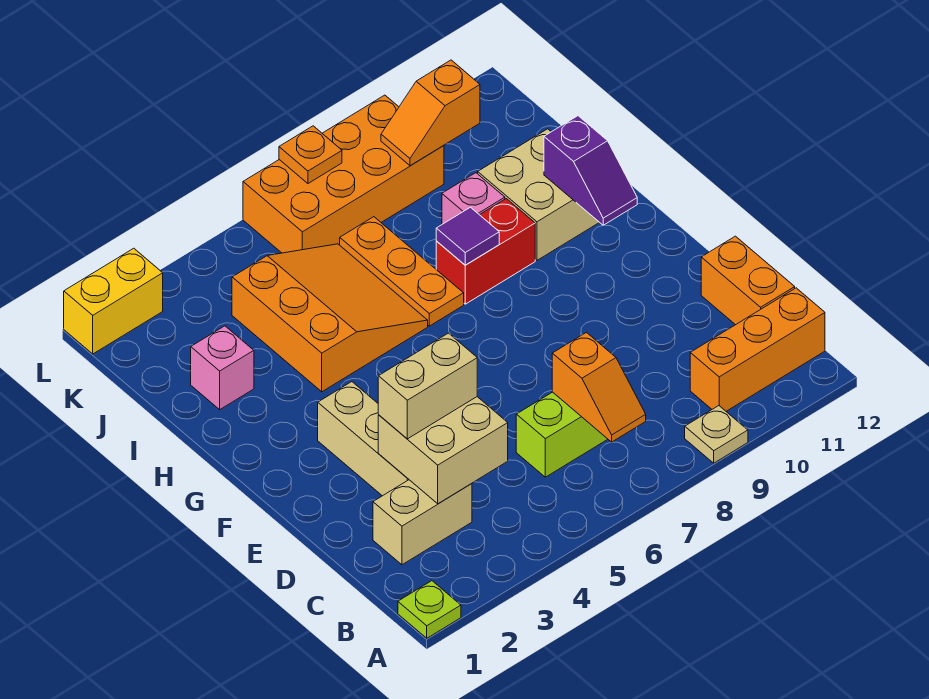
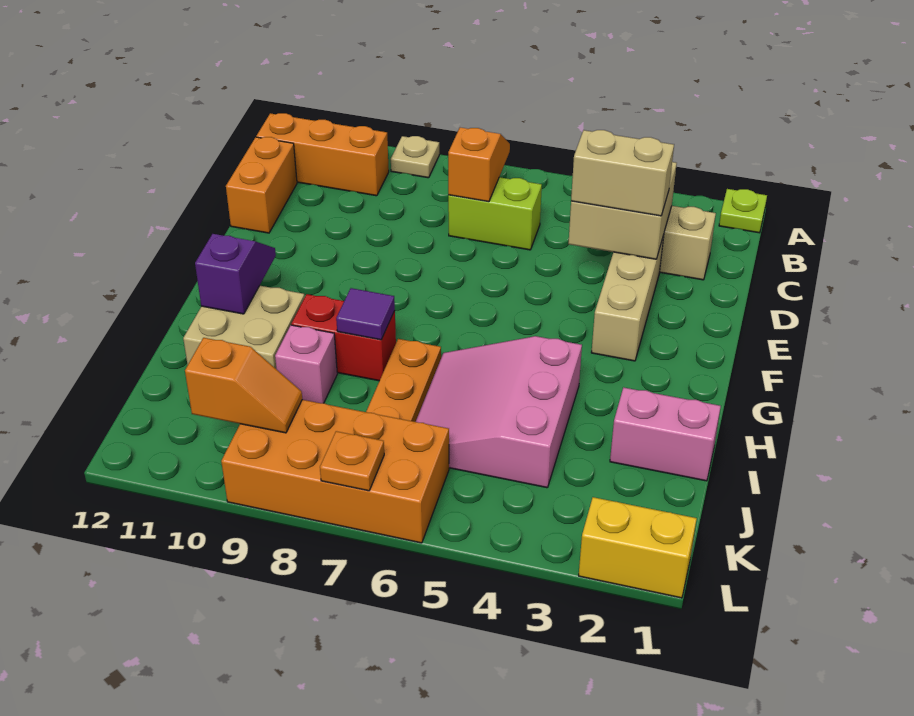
orange slope H4:J6 level 1 top 4 -> pink slope H4:J6 level 1 top 4
pink brick I2 level 1 -> pink brick I1:I2 level 1

